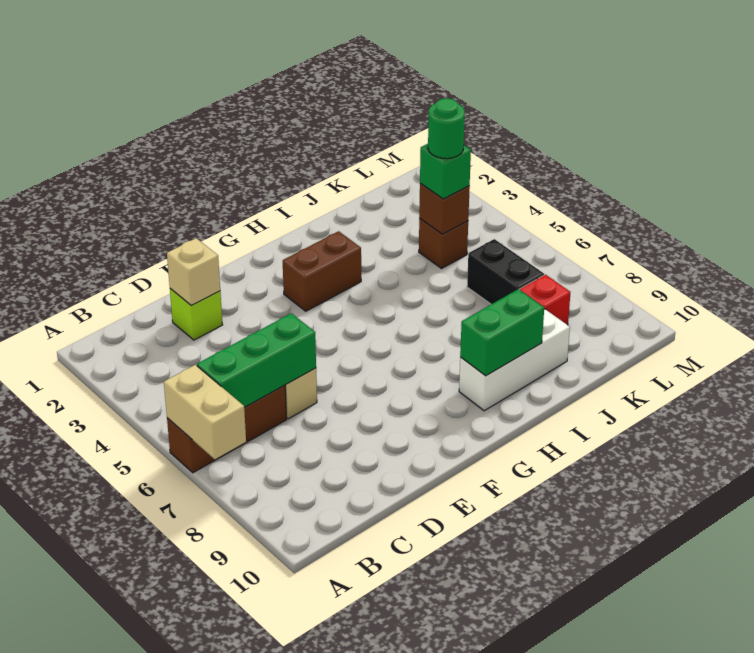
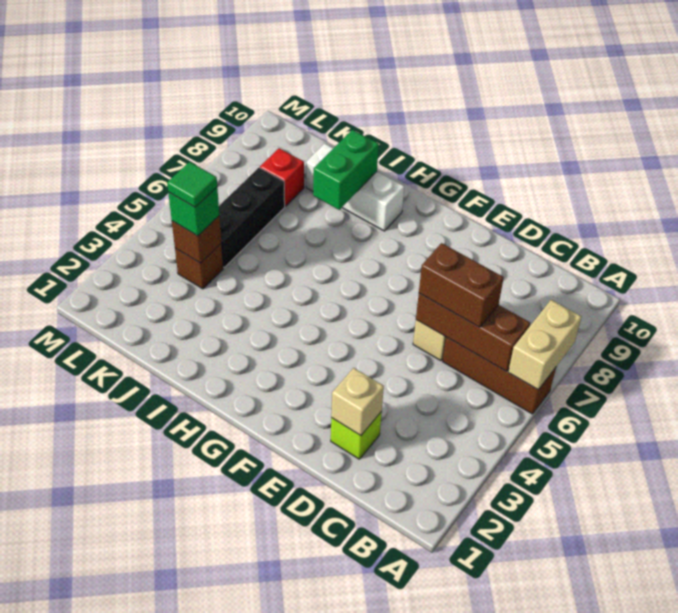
green brick B6:D6 level 2 -> brown brick B6:D6 level 2
brown brick G3:H3 level 1 -> brown brick C6:D6 level 3
green brick H9:I9 level 2 -> green brick I8:I9 level 2
green round brick K4 level 4 -> green tile K4 level 4
black brick K6:K7 level 1 -> black brick K5:K7 level 1

